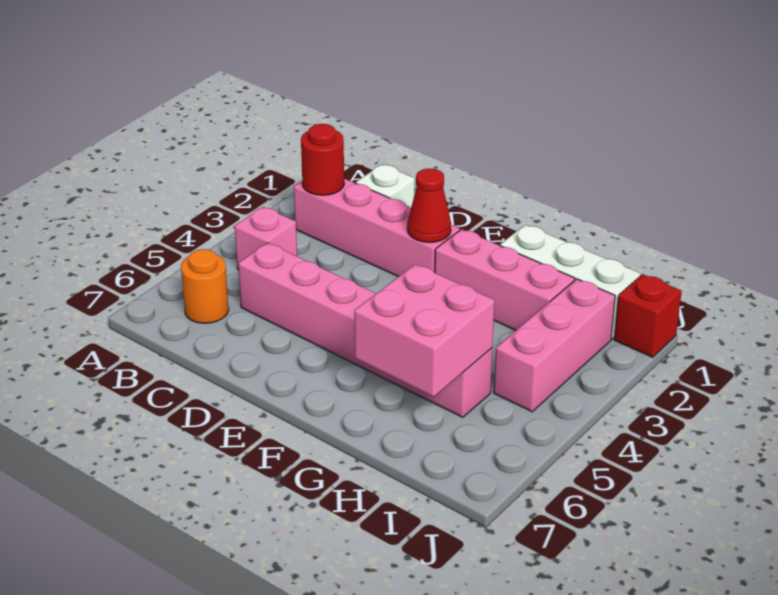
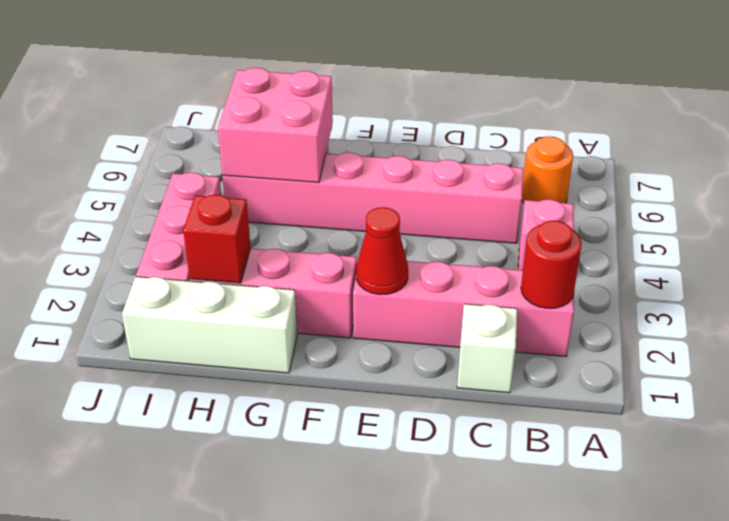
red brick J1 level 1 -> red brick H2 level 2

